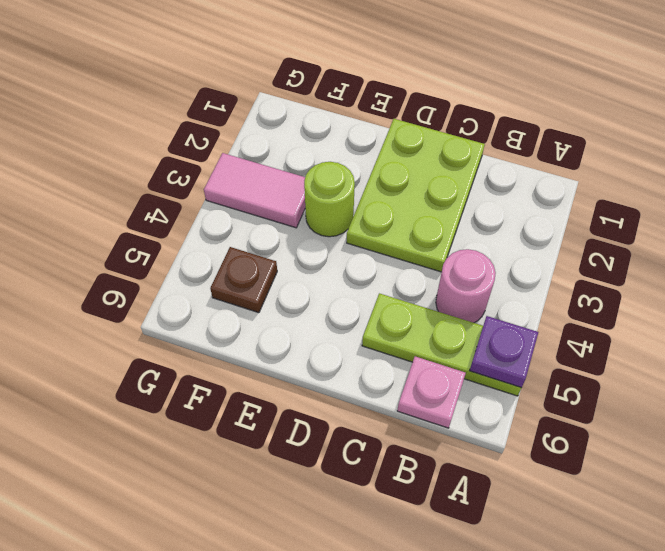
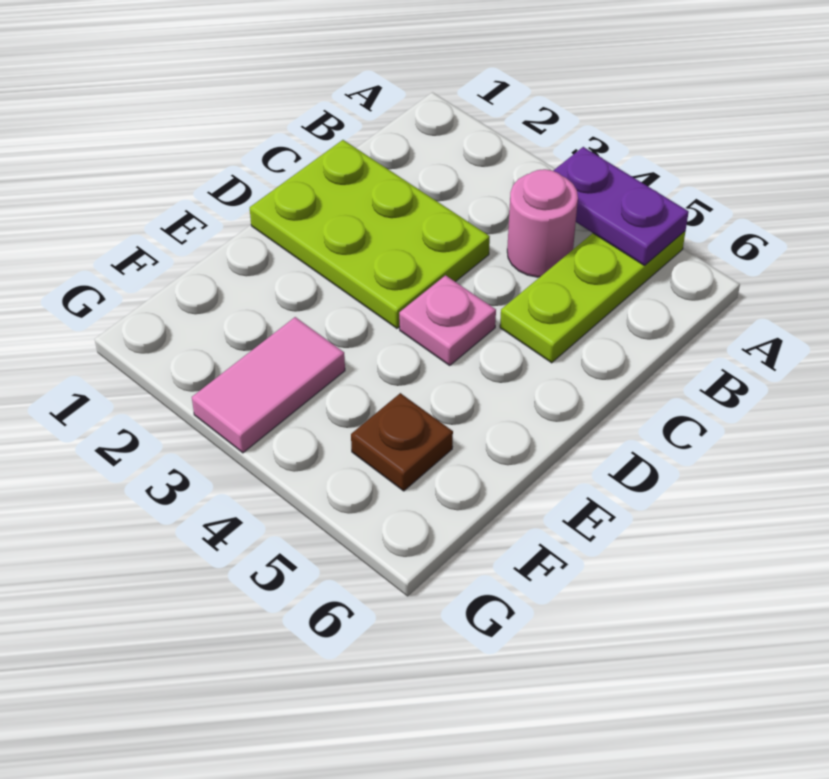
purple plate A5 level 2 -> purple plate A4:A5 level 2
pink plate B6 level 1 -> pink plate D4 level 1
lime round brick E3 level 1 -> none

